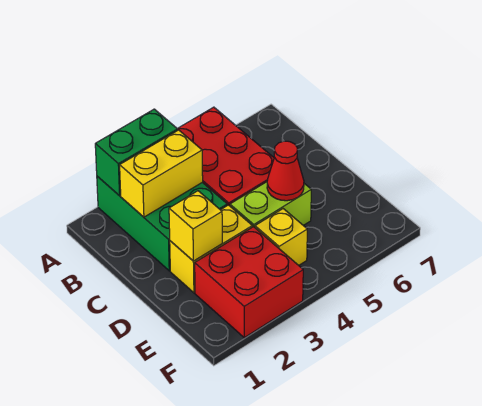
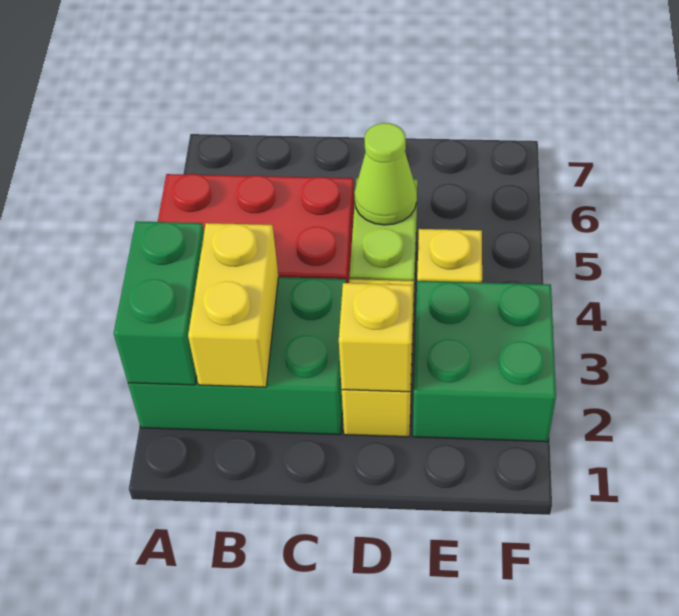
red cone D5 level 2 -> lime cone D5 level 2
red brick E2:F3 level 1 -> green brick E2:F3 level 1

